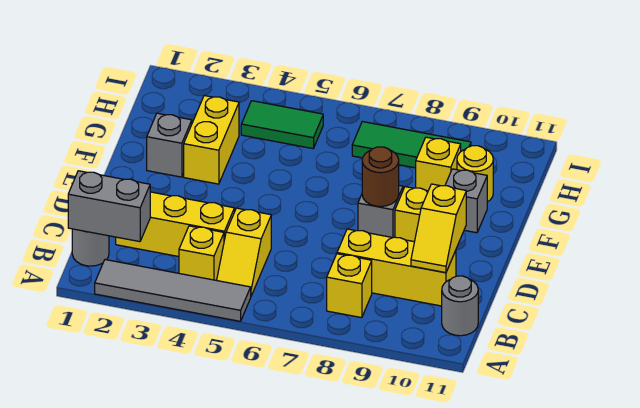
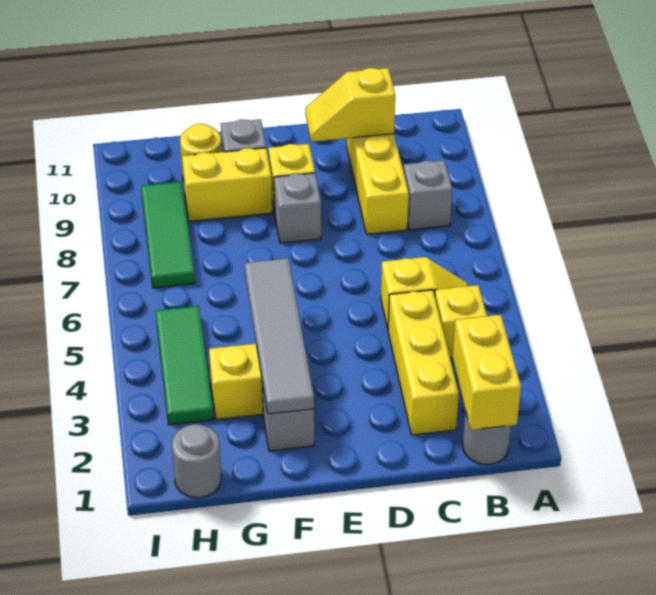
grey tile A2:A5 level 1 -> grey tile F2:F5 level 2
grey brick B1:B2 level 2 -> yellow brick B1:B2 level 2
yellow brick B8 level 1 -> grey brick B8 level 1
grey round brick B11 level 1 -> grey round brick H1 level 1
yellow slope C10:D10 level 2 top D -> yellow slope C10:D10 level 2 top C
brown round brick E8 level 2 -> none
yellow brick G9 level 1 -> yellow brick F9:G9 level 1
green tile H4:H5 level 1 -> green tile H3:H5 level 1

